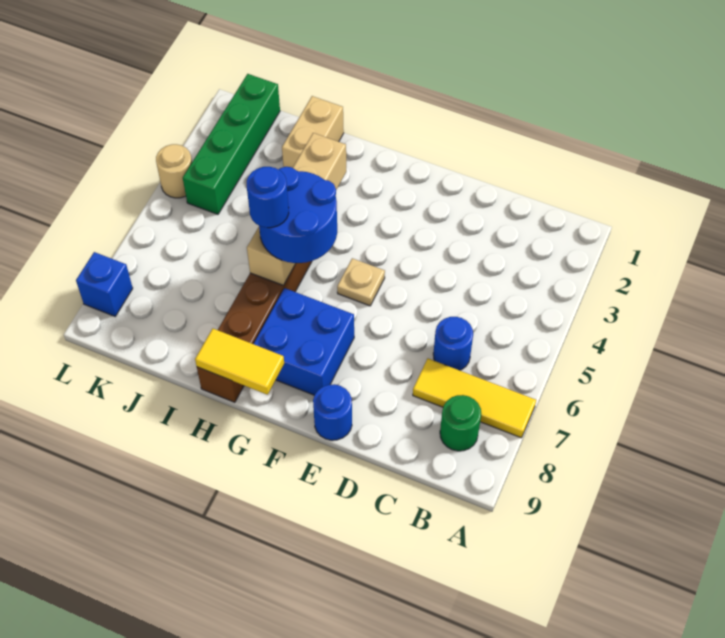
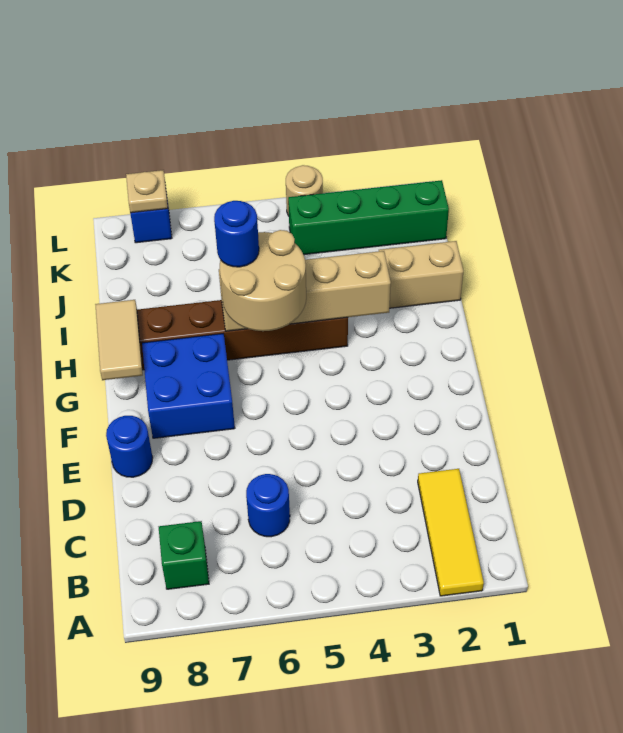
yellow tile A7:C7 level 1 -> yellow tile A2:C2 level 1
green round brick B8 level 1 -> green brick B8 level 1
tan plate F5 level 1 -> tan plate L8 level 2
blue round brick G5:H6 level 3 -> tan round brick G5:H6 level 3
yellow tile G9:H9 level 2 -> tan tile G9:H9 level 2

